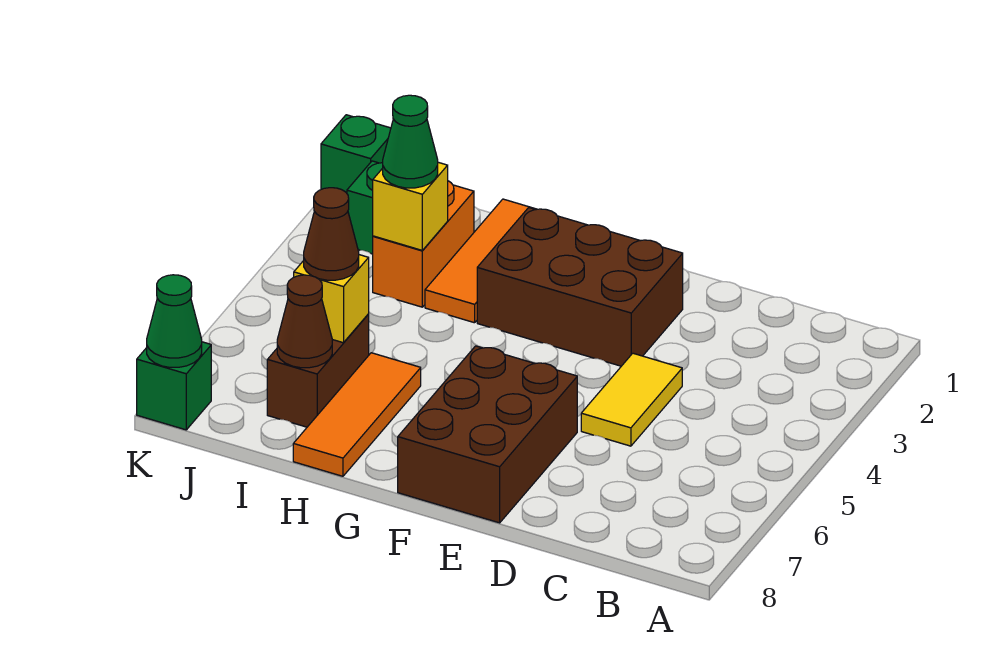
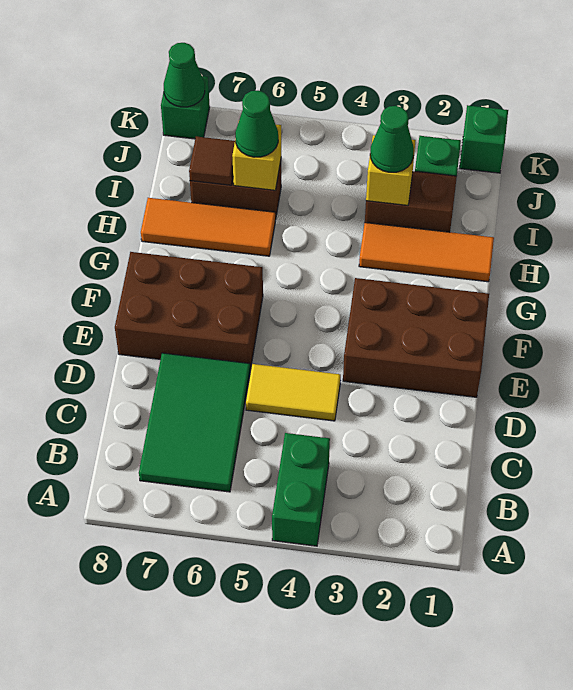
none -> green brick A4:B4 level 1
none -> green tile B6:D7 level 1
brown brick E2:G3 level 1 -> brown brick E1:F3 level 1
orange brick I2:I3 level 1 -> brown brick I2:I3 level 1
brown cone I6 level 3 -> green cone I6 level 3
brown cone I7 level 2 -> brown tile I7 level 2

